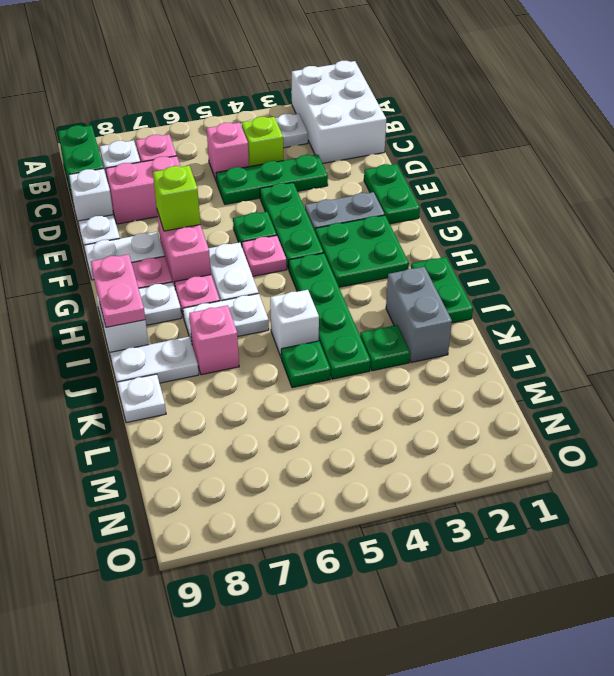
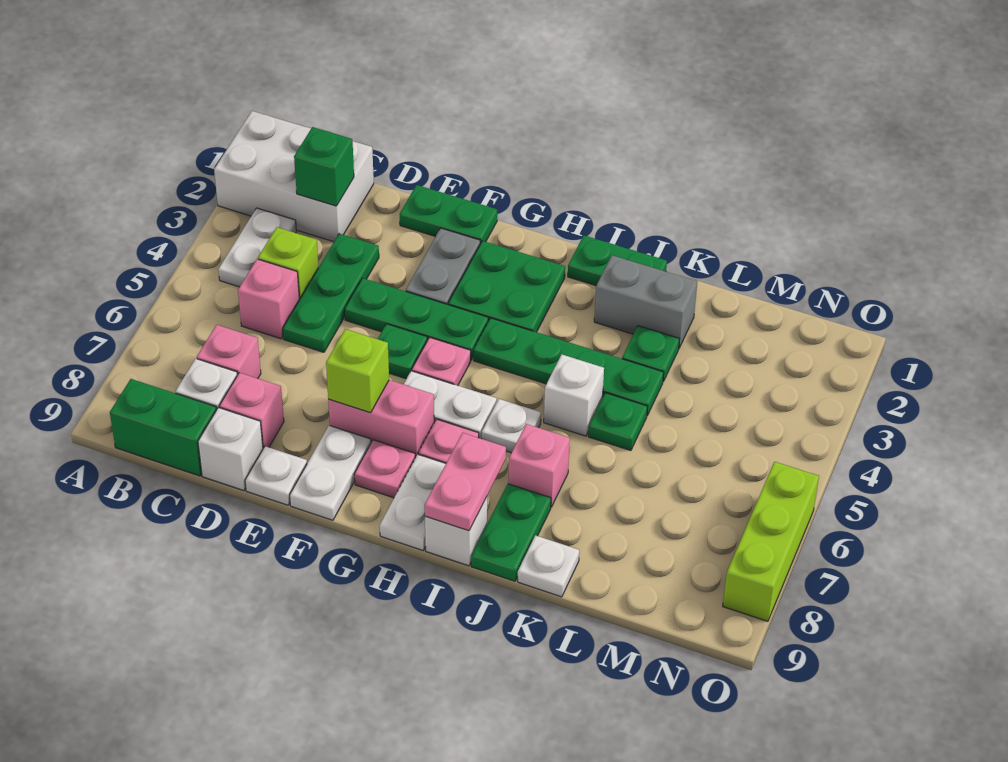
none -> green brick C2 level 2
pink brick D7:D8 level 1 -> pink brick D8 level 1
pink plate H9:I9 level 2 -> pink plate I8:I9 level 2
white plate I6:I7 level 1 -> white plate I6 level 1
white plate J8:J9 level 1 -> green plate J8:J9 level 1
none -> lime brick O6:O8 level 1

